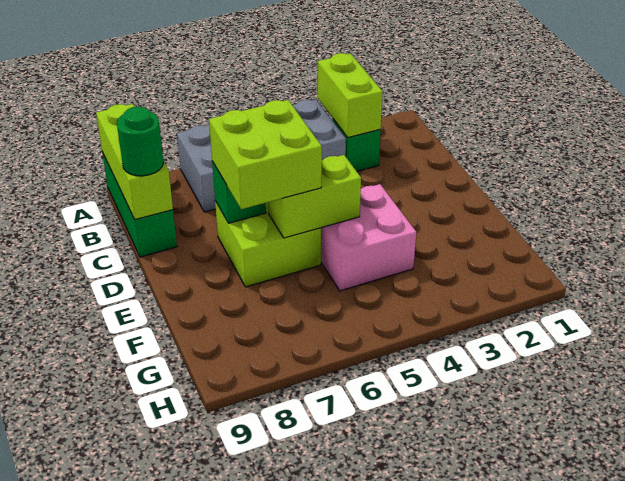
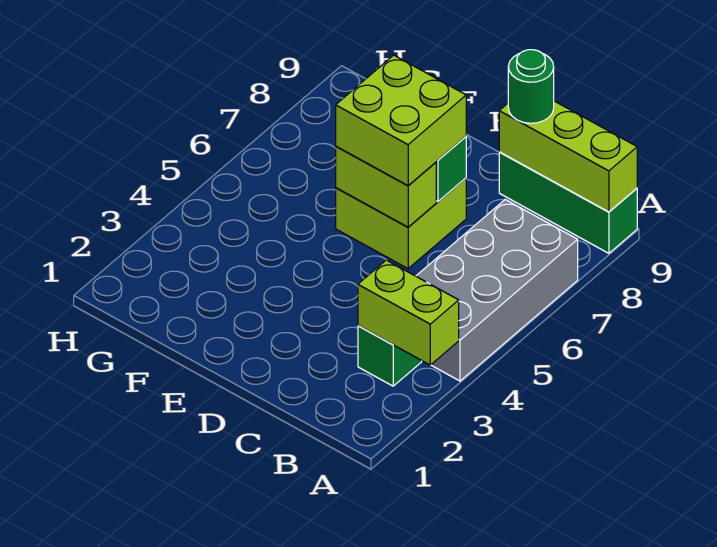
pink brick E4:F5 level 1 -> none
lime brick E5:E6 level 2 -> lime brick D6:E6 level 2

